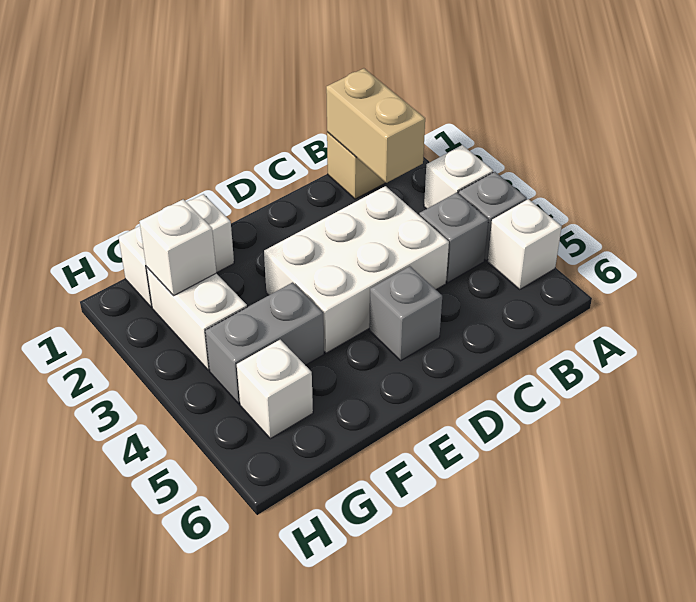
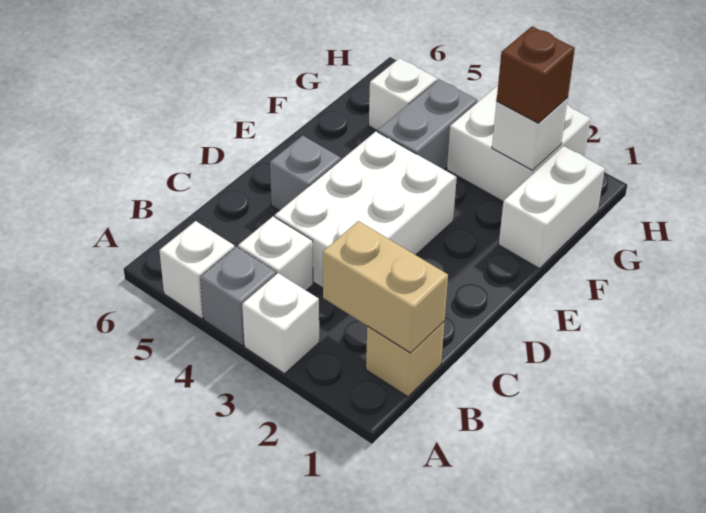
grey brick B4 level 1 -> white brick B4 level 1
white brick G2:G3 level 1 -> white brick G2:H3 level 1
none -> brown brick G2 level 3

